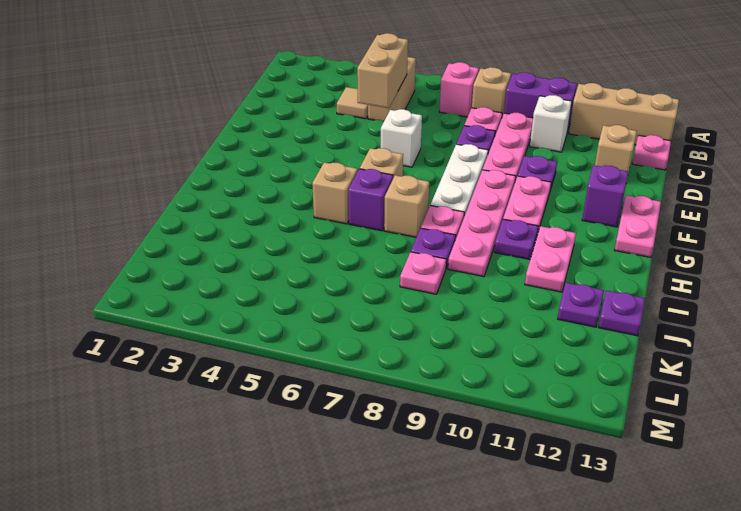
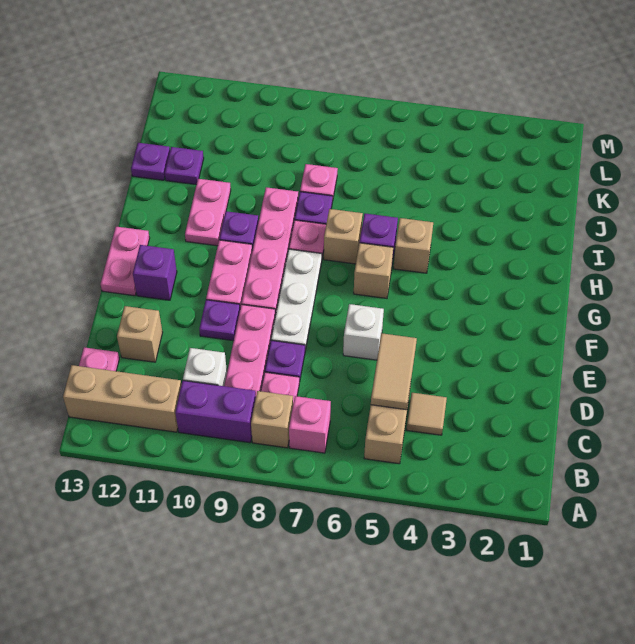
tan brick C5:D5 level 2 -> tan tile C5:D5 level 2

